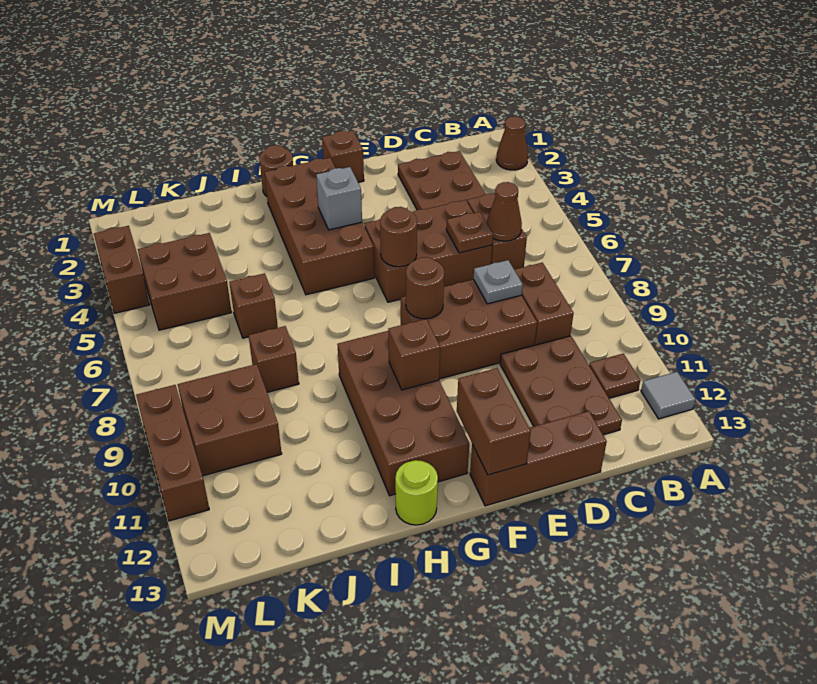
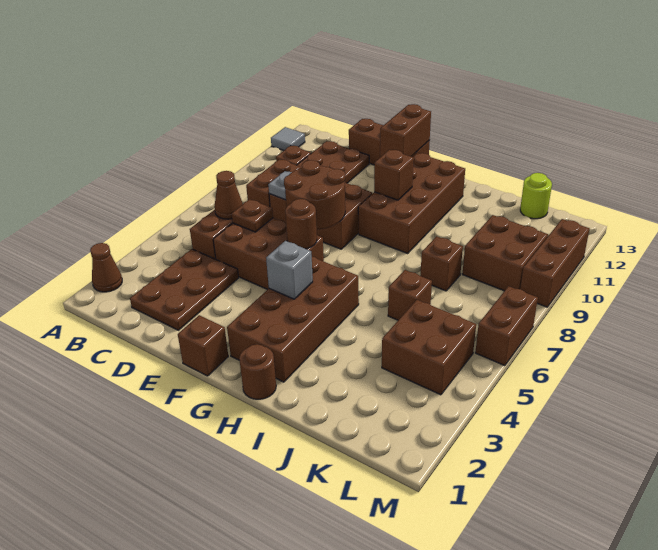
brown round brick F8 level 2 -> brown round brick E7:F8 level 2
lime round brick H13 level 1 -> lime round brick K13 level 1
brown brick M3:M4 level 1 -> brown brick M6:M7 level 1

